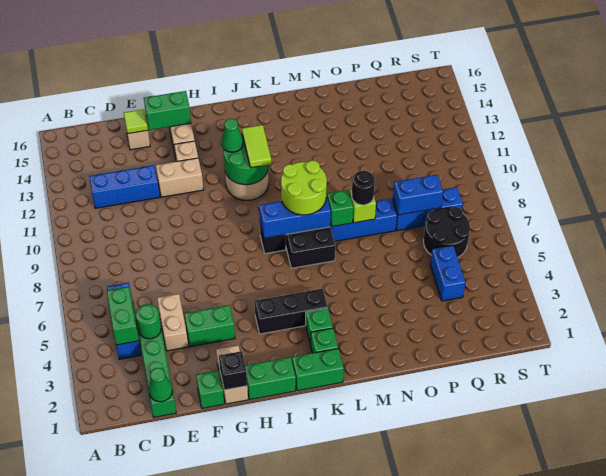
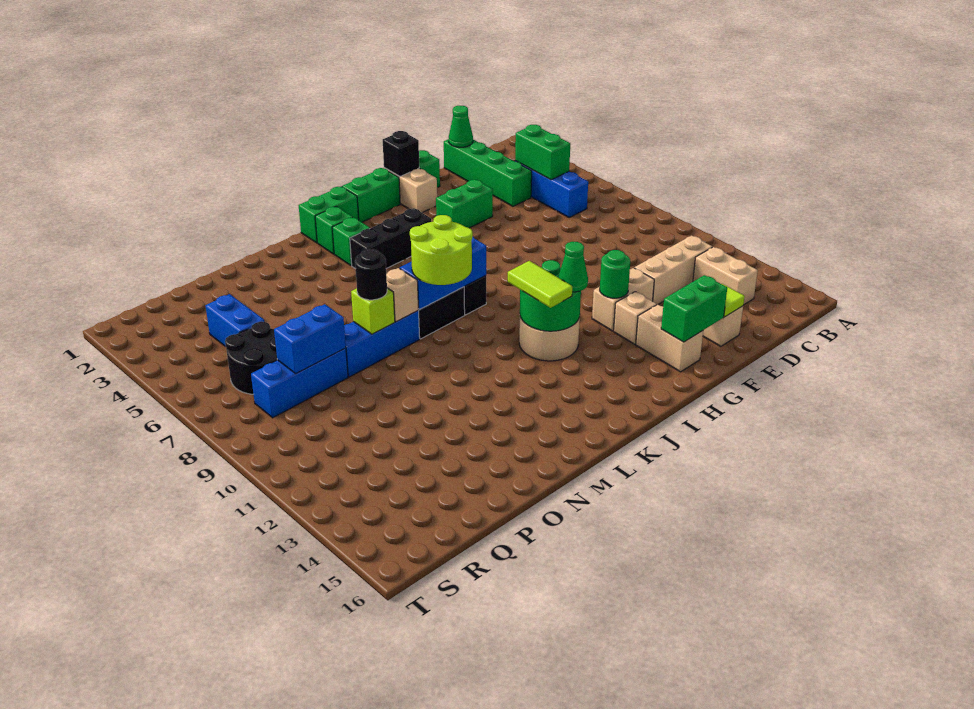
blue brick C12:E12 level 1 -> tan brick C12:E12 level 1
green round brick D4 level 2 -> green round brick G12 level 2
tan brick E4:E5 level 1 -> tan brick C13:C14 level 1
green brick M8 level 2 -> tan brick M8 level 2

